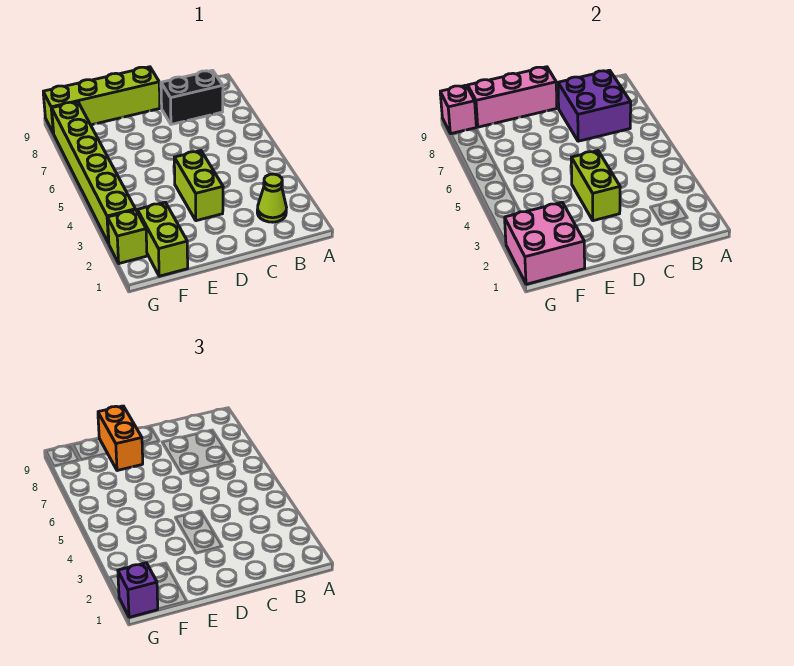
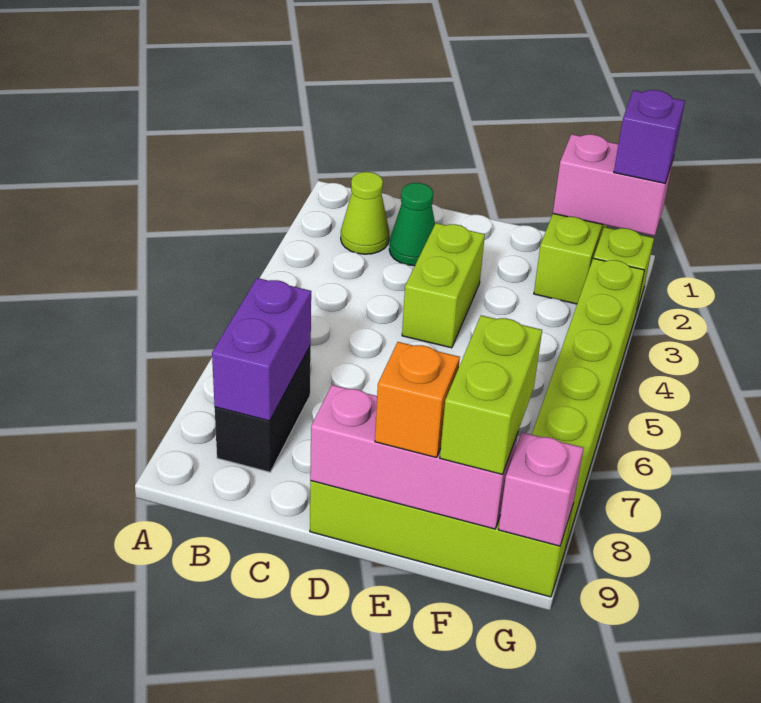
purple brick B7:C8 level 2 -> purple brick B7:B8 level 2
black brick B8:C8 level 1 -> black brick B7:B8 level 1
none -> green cone C2 level 1
lime brick D3:D4 level 2 -> lime brick F8:F9 level 3
orange brick E8:E9 level 3 -> orange brick E9 level 3
pink brick F1:G2 level 2 -> pink brick F1:G1 level 2

